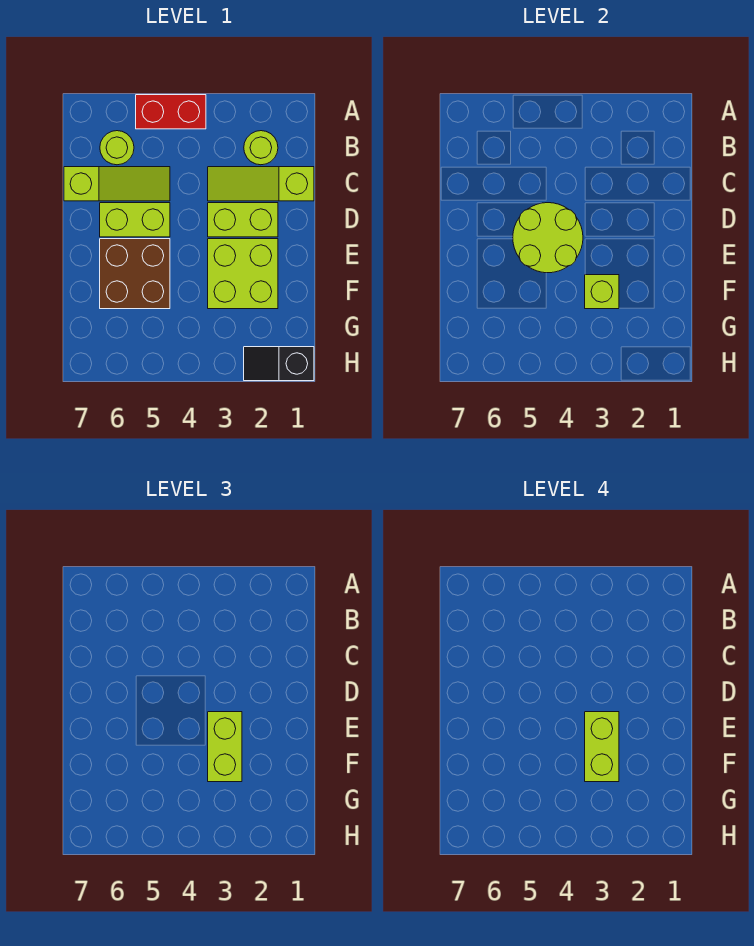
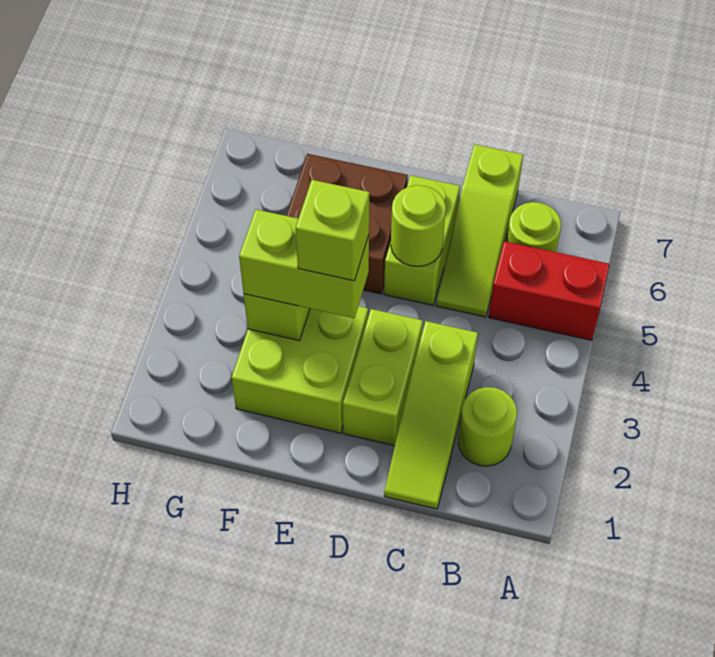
red brick A4:A5 level 1 -> red brick A5:B5 level 1
lime slope C1:C3 level 1 top 1 -> lime slope C1:C3 level 1 top 3
lime round brick D4:E5 level 2 -> lime round brick D5 level 2
lime brick E3:F3 level 4 -> lime brick E3 level 4
black slope H1:H2 level 1 top 1 -> none

